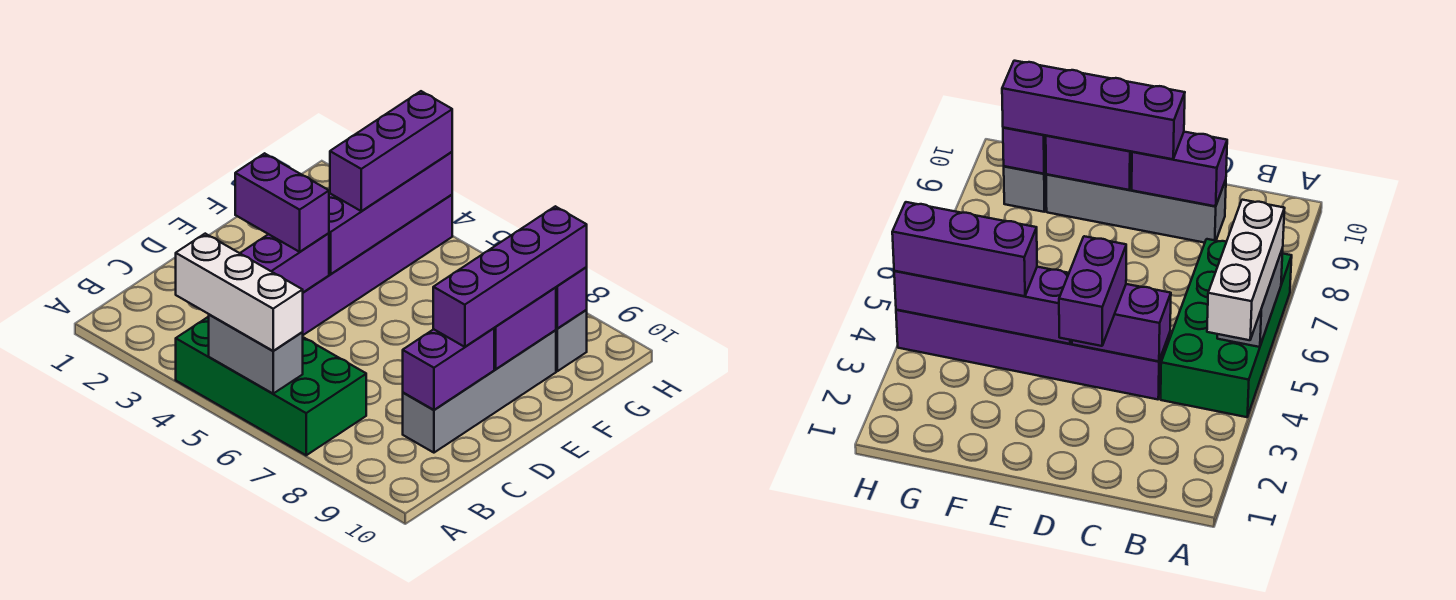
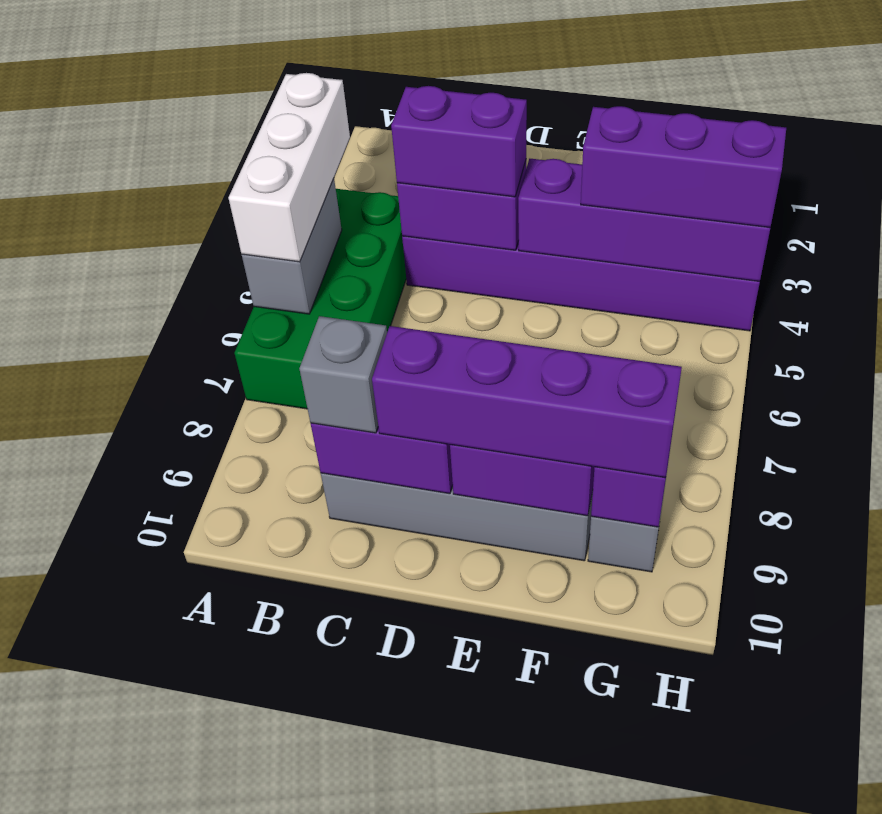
none -> grey brick C9 level 3
purple brick D3:D4 level 3 -> purple brick C4:D4 level 3

